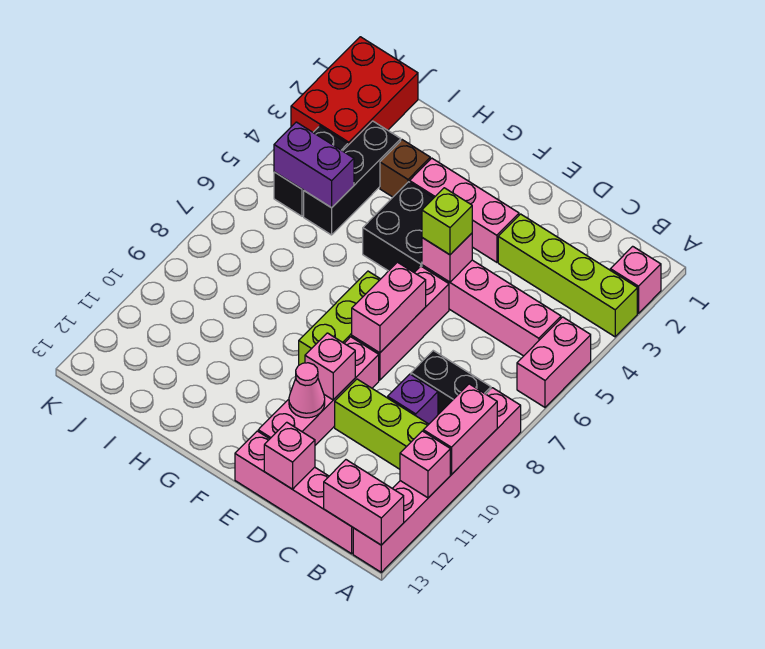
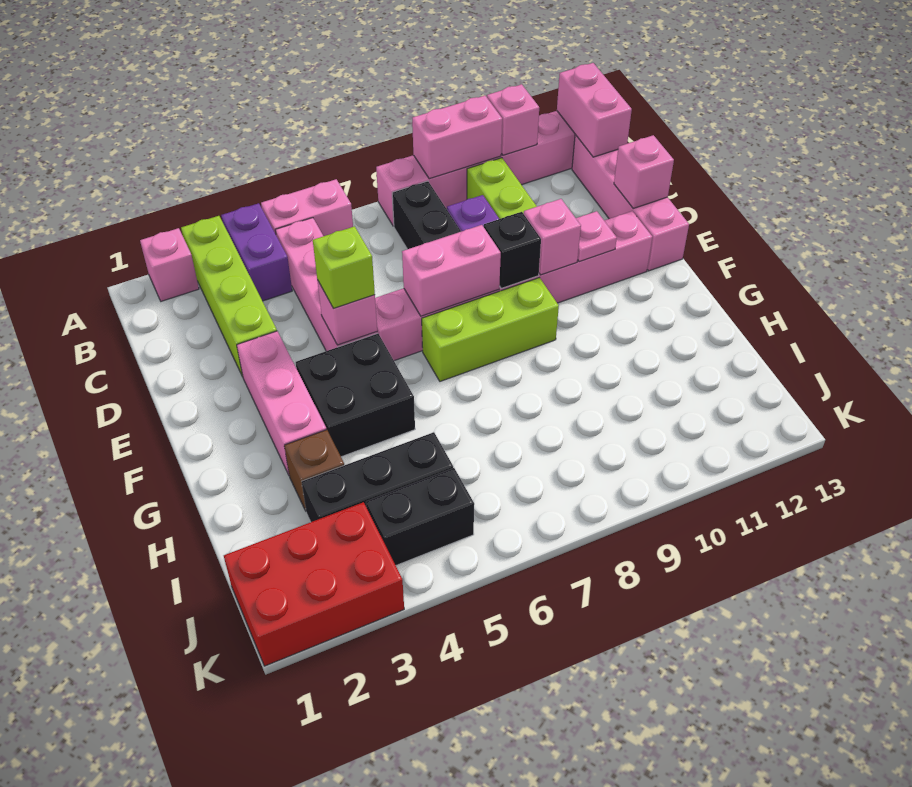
none -> black brick E9 level 2
pink cone E11 level 2 -> pink plate E11 level 2
purple brick I5:J5 level 2 -> purple brick A4:B4 level 1

